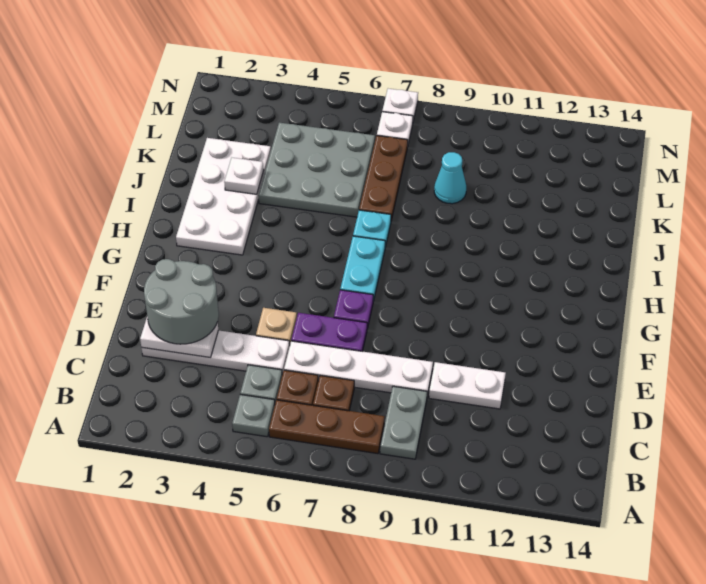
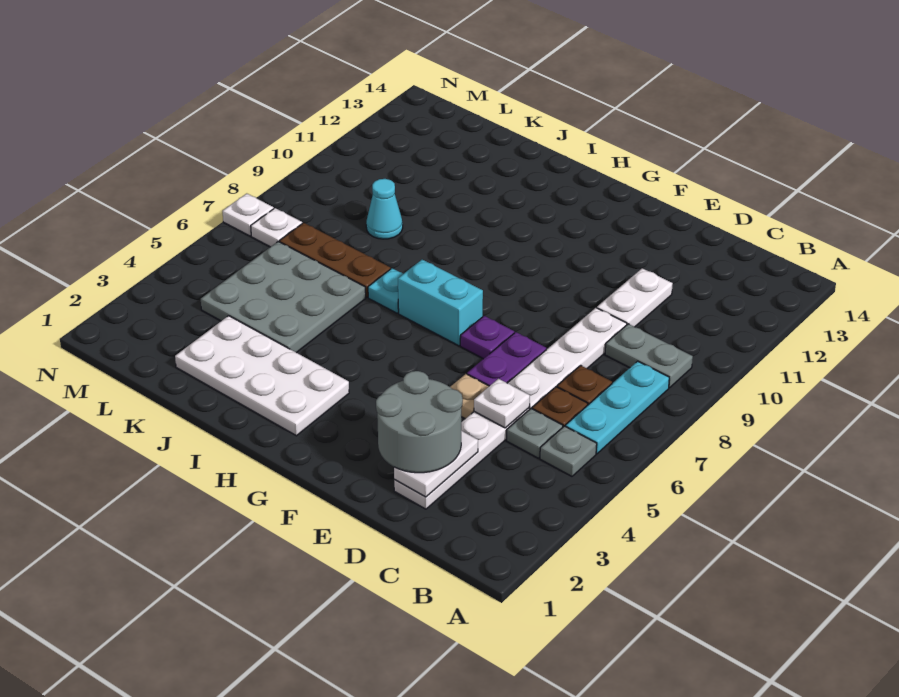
brown plate B6:B8 level 1 -> cyan plate B6:B8 level 1
cyan plate G7:H7 level 1 -> cyan brick G7:H7 level 1
white plate J3 level 2 -> white plate D5 level 2

